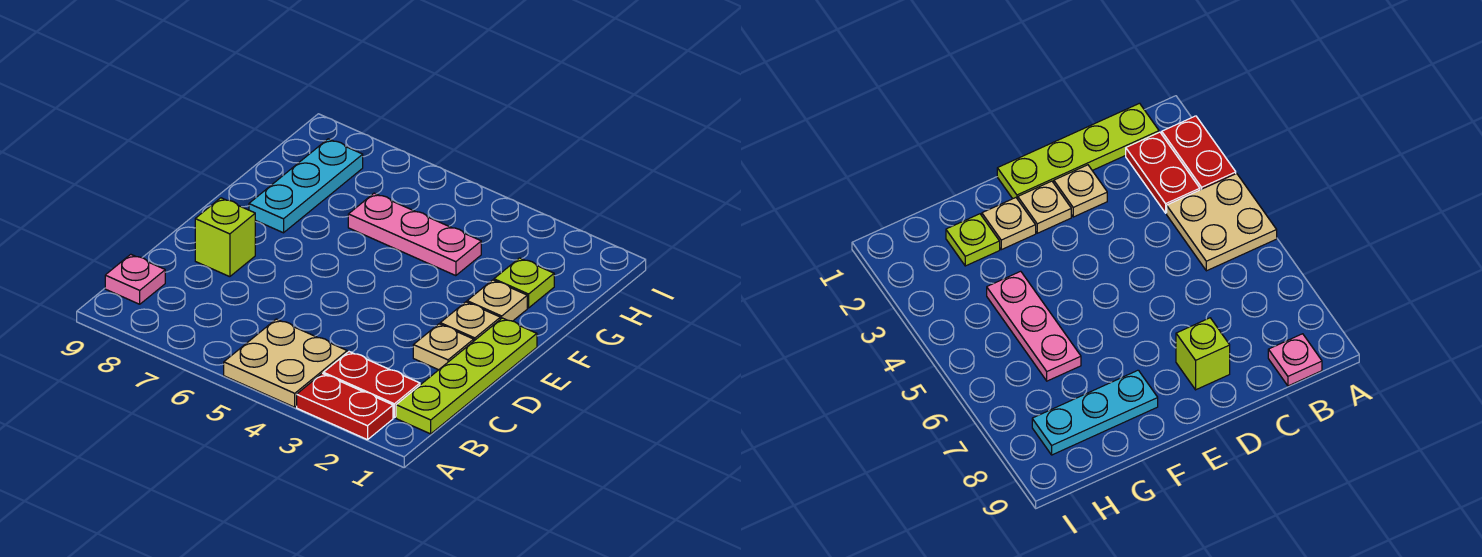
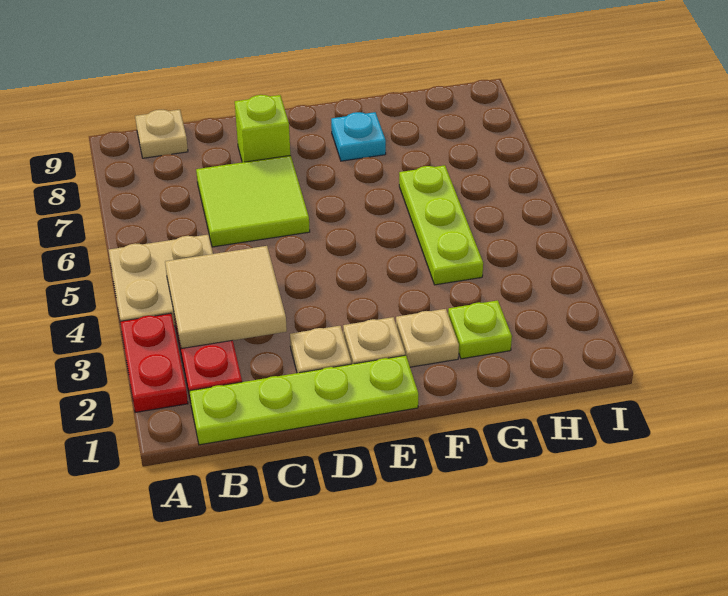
none -> tan tile B3:C4 level 2
pink plate B9 level 1 -> tan plate B9 level 1
none -> lime tile C6:D7 level 1
cyan plate F8:H8 level 1 -> cyan plate F8 level 1
pink plate G4:G6 level 1 -> lime plate G4:G6 level 1

